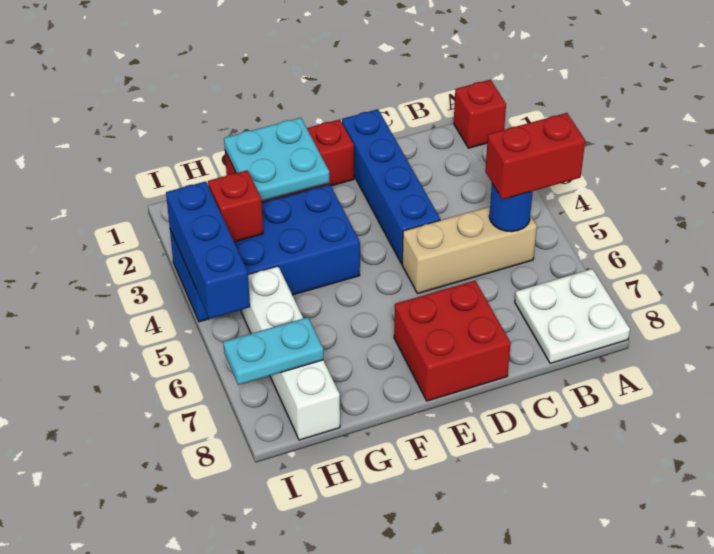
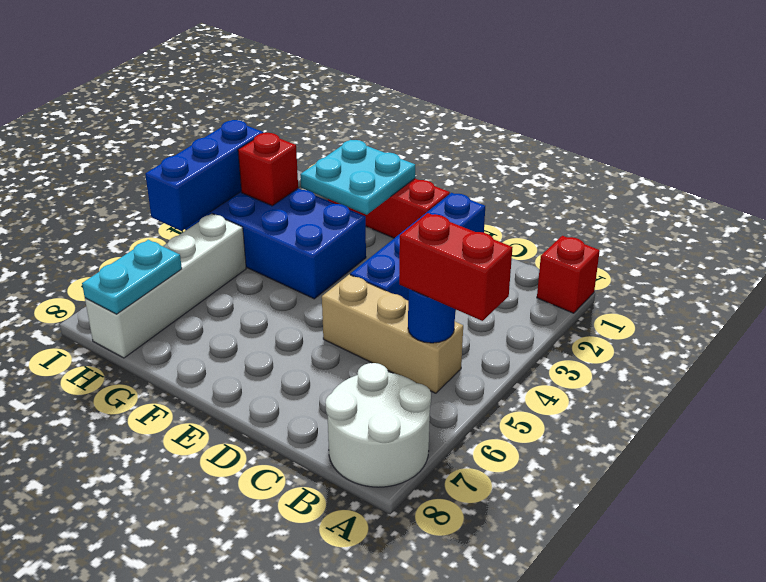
white plate A7:B8 level 1 -> white round brick A7:B8 level 1
red brick D7:E8 level 1 -> none
cyan plate H7:I7 level 2 -> cyan plate H7:H8 level 2

